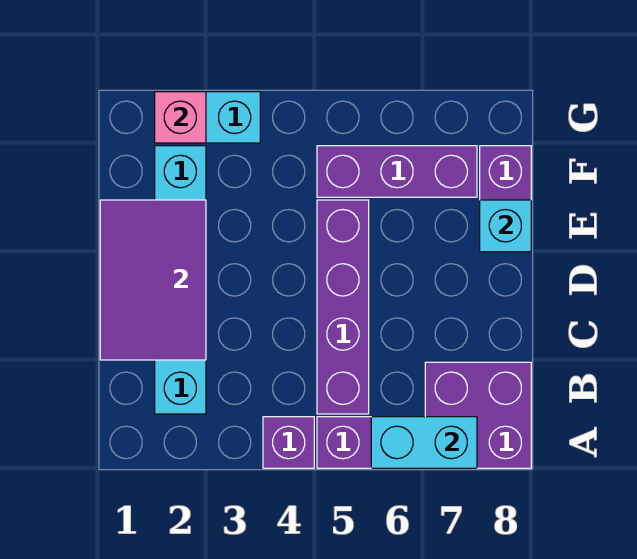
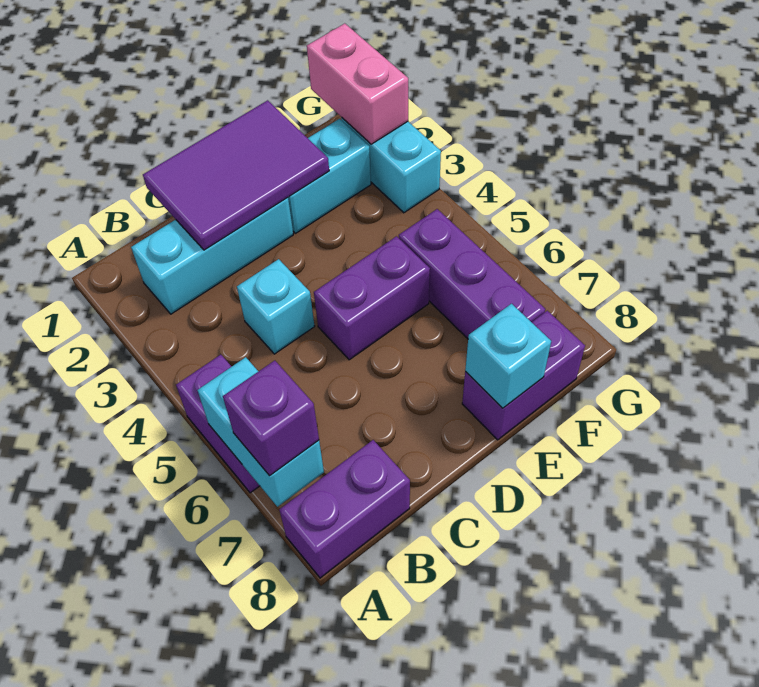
purple brick A4 level 1 -> purple brick A7 level 3
purple brick A7:B8 level 1 -> purple brick A8:B8 level 1
purple brick B5:E5 level 1 -> purple brick D5:E5 level 1
none -> cyan brick C4 level 1
pink brick G2 level 2 -> pink brick G1:G2 level 2

